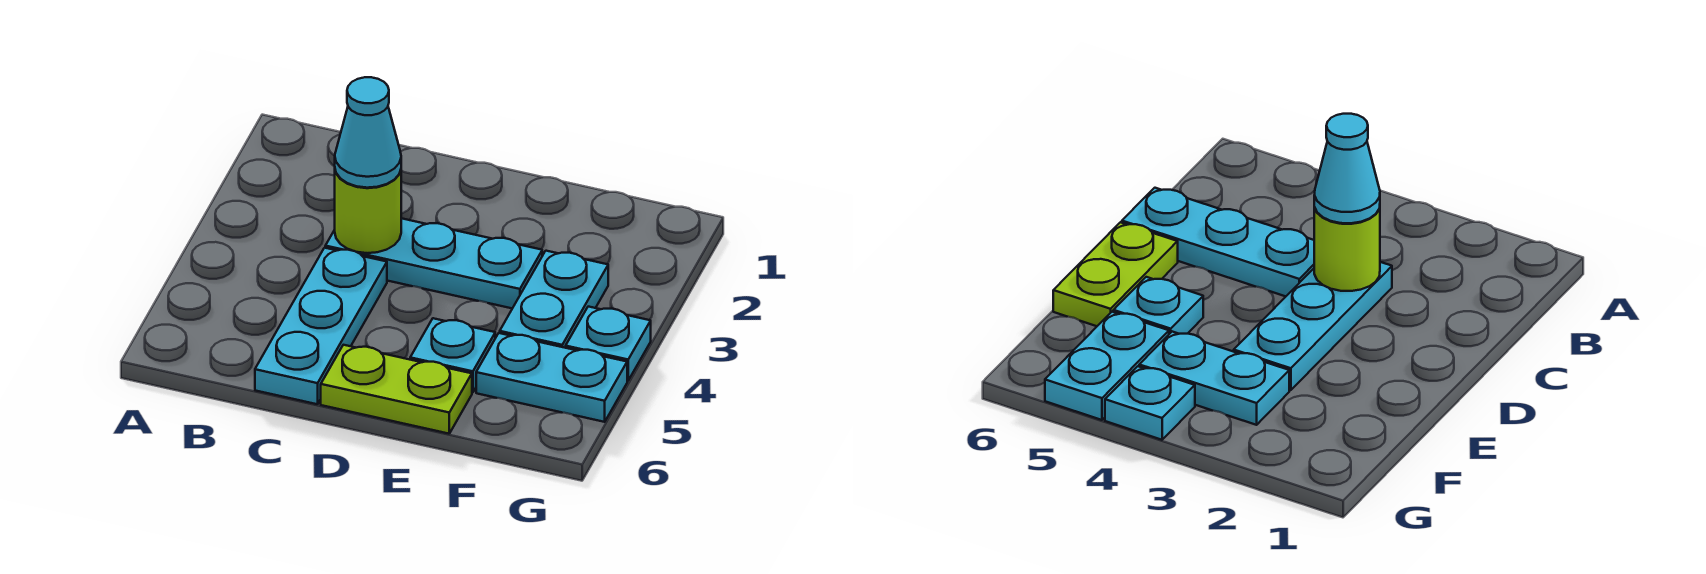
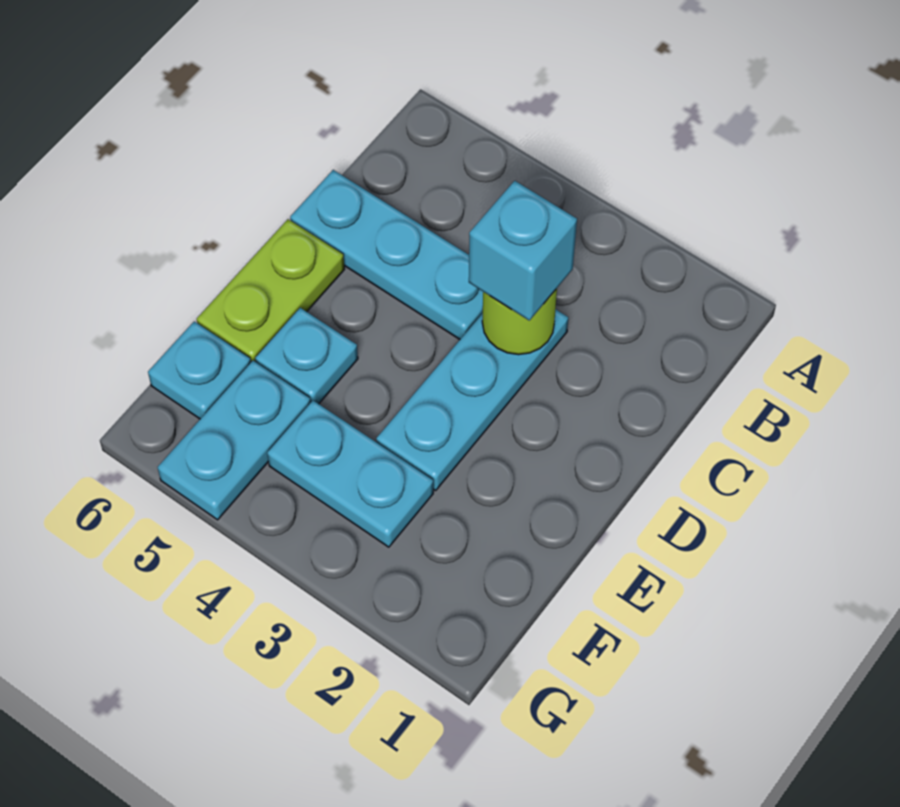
cyan cone C3 level 3 -> cyan brick C3 level 3
cyan plate G4 level 1 -> cyan plate F6 level 1

